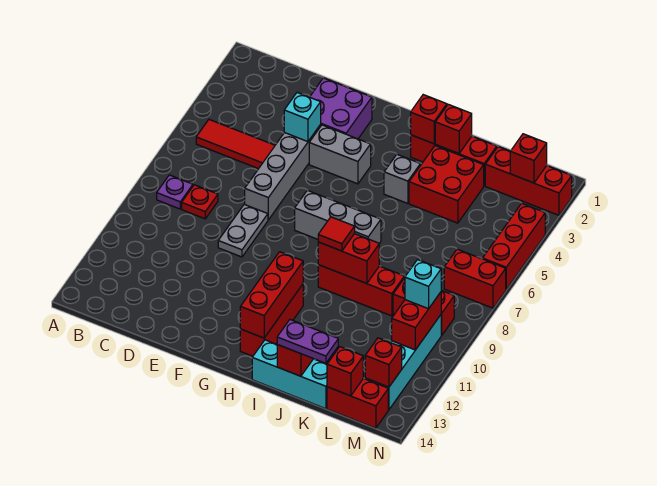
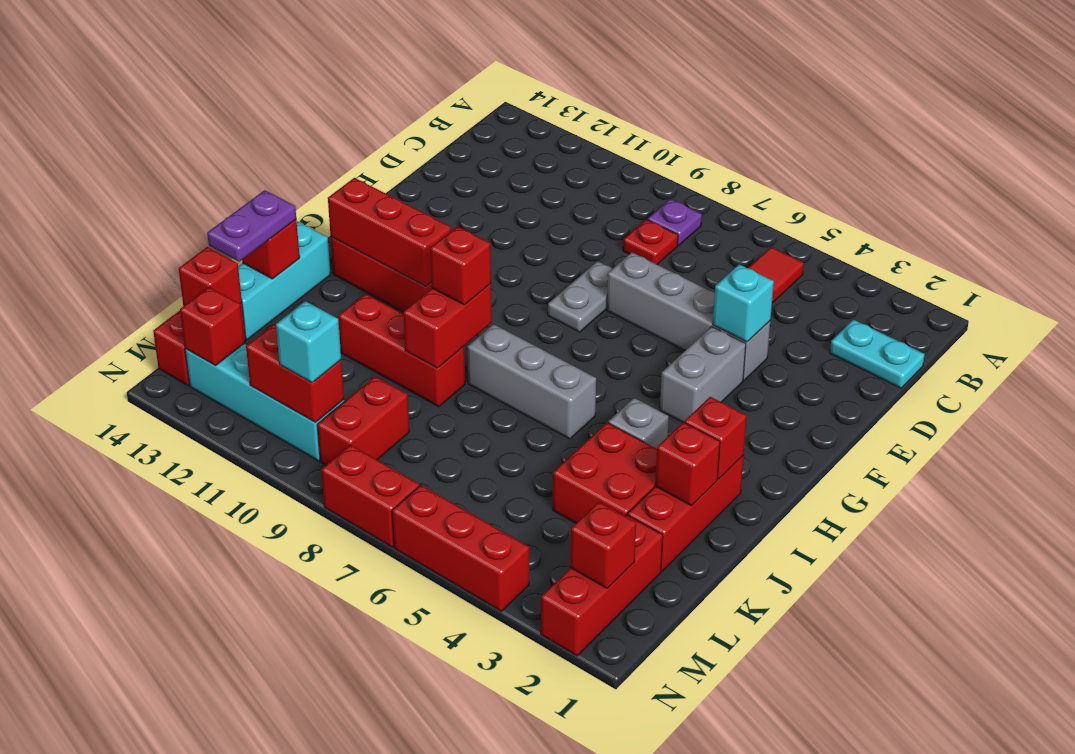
none -> cyan plate C1:C2 level 1
purple brick E2:F3 level 1 -> none
grey plate E8:E9 level 1 -> grey plate E8:F8 level 1
grey brick G7:I7 level 1 -> grey brick I6:I8 level 1
red brick I9:K9 level 1 -> red brick J9:J11 level 1
red tile I9 level 3 -> red brick I9 level 3
red brick M7:N7 level 1 -> red brick N7:N8 level 1

